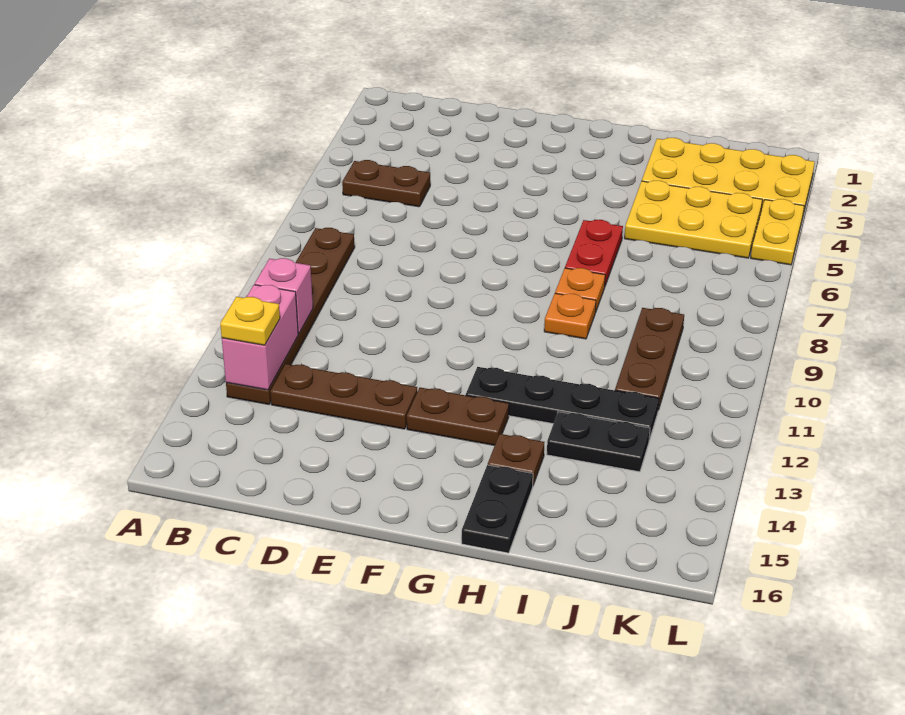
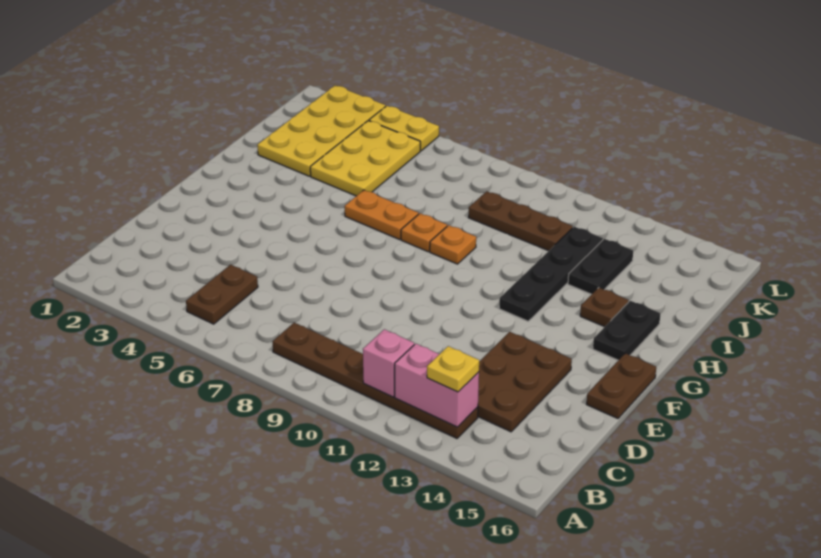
brown plate C13:E13 level 1 -> brown plate C13:E14 level 1
brown plate F13:G13 level 1 -> brown plate E16:F16 level 1
red plate H6:H7 level 1 -> orange plate H6:H7 level 1
black plate H15:H16 level 1 -> black plate G15:H15 level 1

